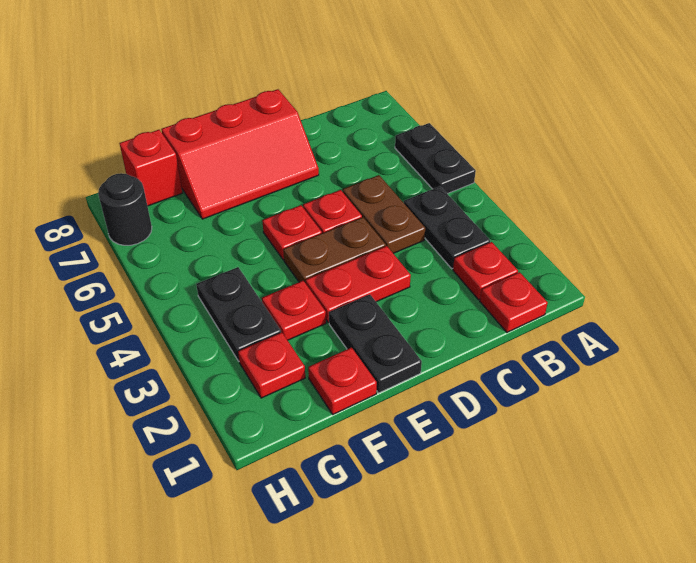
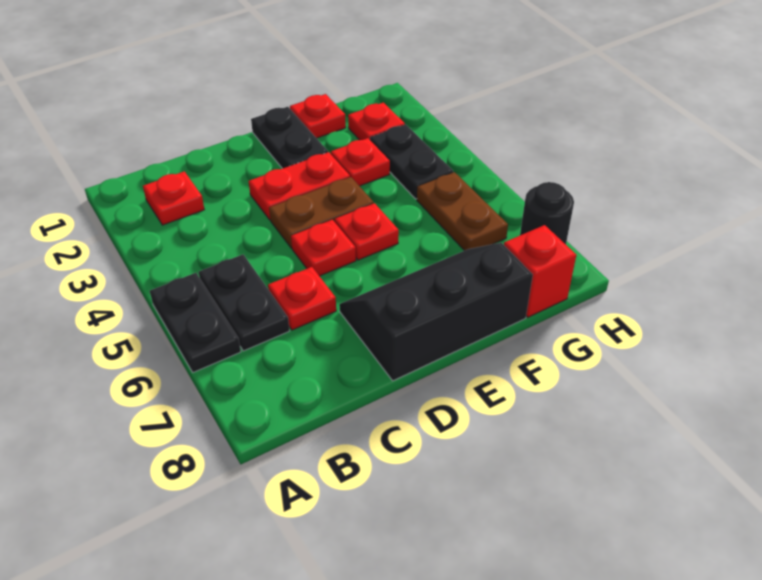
red plate B1 level 1 -> red plate C6 level 1
black plate B3:B4 level 1 -> black plate B5:B6 level 1
brown plate C4:C5 level 1 -> brown plate G5:G6 level 1
red slope D7:F8 level 1 top 8 -> black slope D7:F8 level 1 top 8

